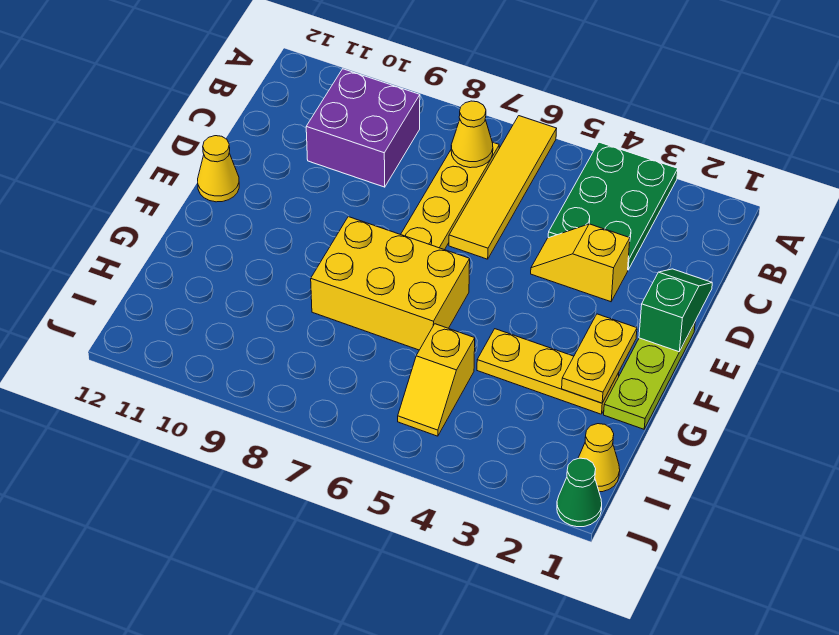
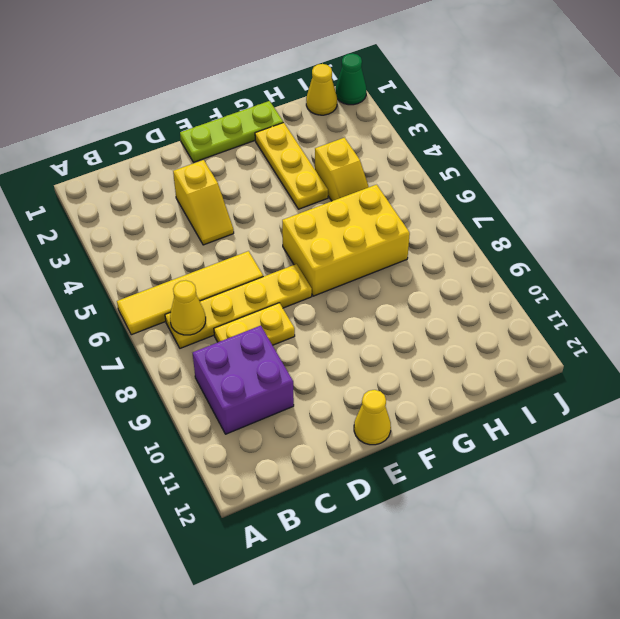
green plate A3:C4 level 1 -> none
green slope D1:E1 level 2 top E -> none
yellow plate F2:G2 level 2 -> yellow plate C8:D8 level 1
yellow brick F6:G8 level 1 -> yellow brick F6:H7 level 1
yellow slope H5:I5 level 1 top H -> yellow slope H4:H5 level 1 top 4

